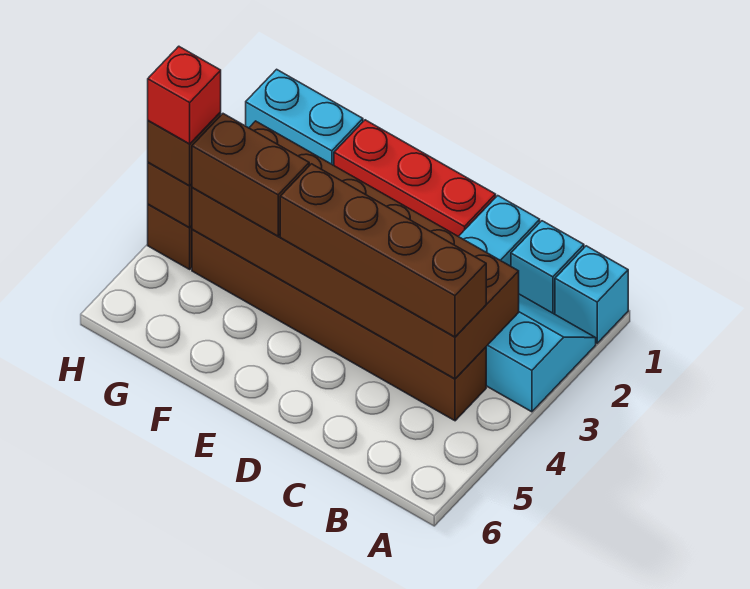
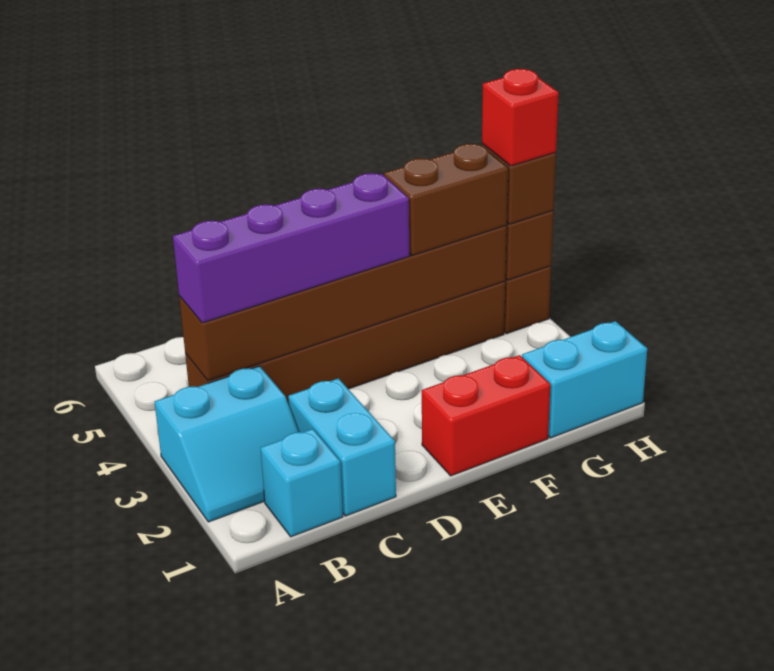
cyan brick A1 level 1 -> none
brown brick B3:G4 level 2 -> brown brick B4:G4 level 2
brown brick B4:E4 level 3 -> purple brick B4:E4 level 3
red brick D1:F1 level 1 -> red brick E1:F1 level 1

